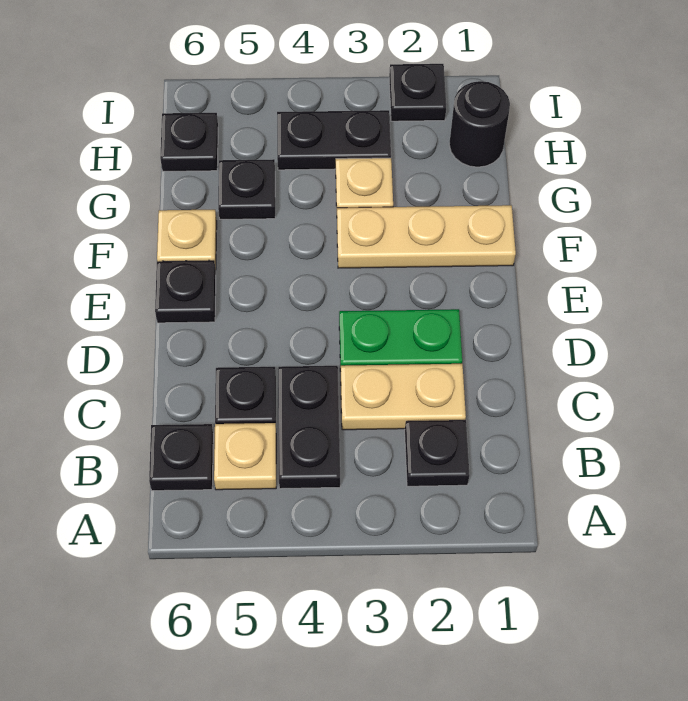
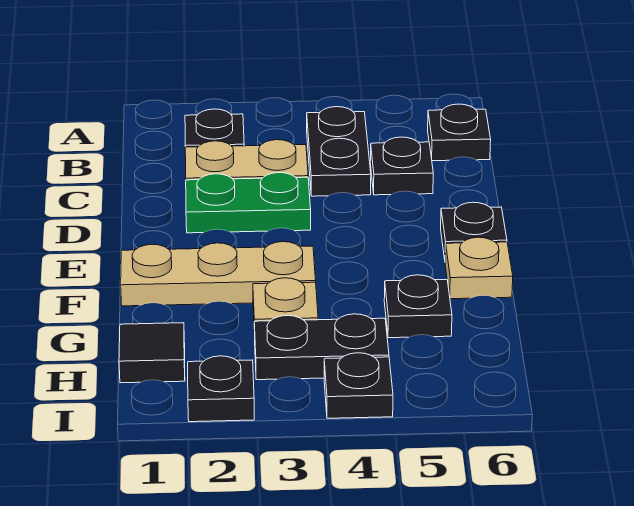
tan plate B5 level 1 -> none
black round brick H1 level 1 -> black tile H1 level 1
black plate H6 level 1 -> black plate I4 level 1

